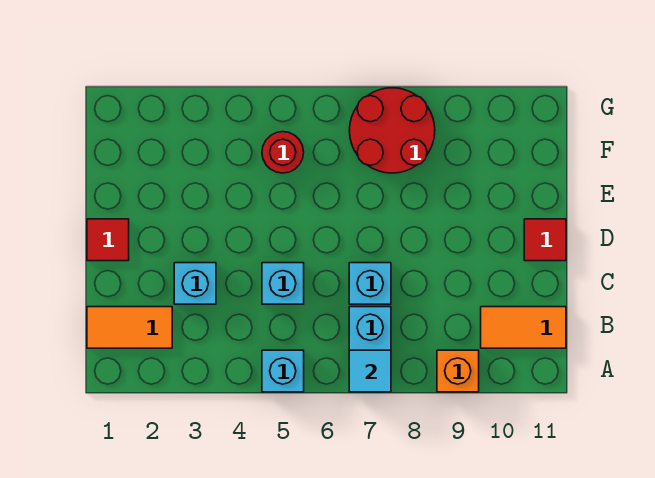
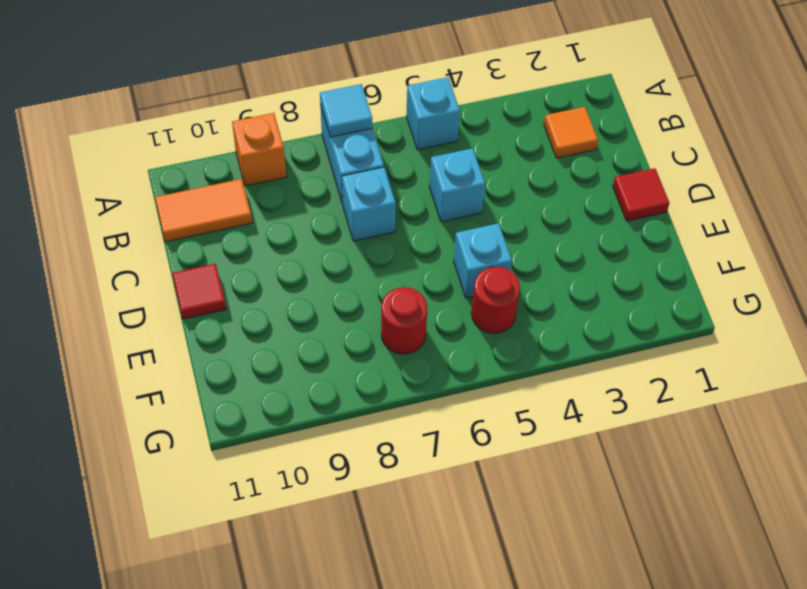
orange tile B1:B2 level 1 -> orange tile B2 level 1
cyan brick C3 level 1 -> cyan brick E5 level 1
red round brick F7:G8 level 1 -> red round brick F7 level 1

